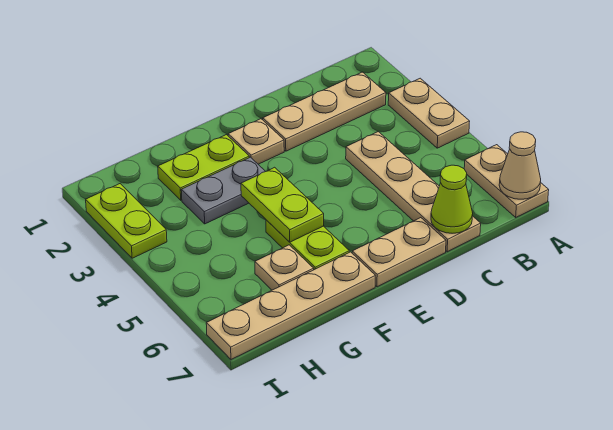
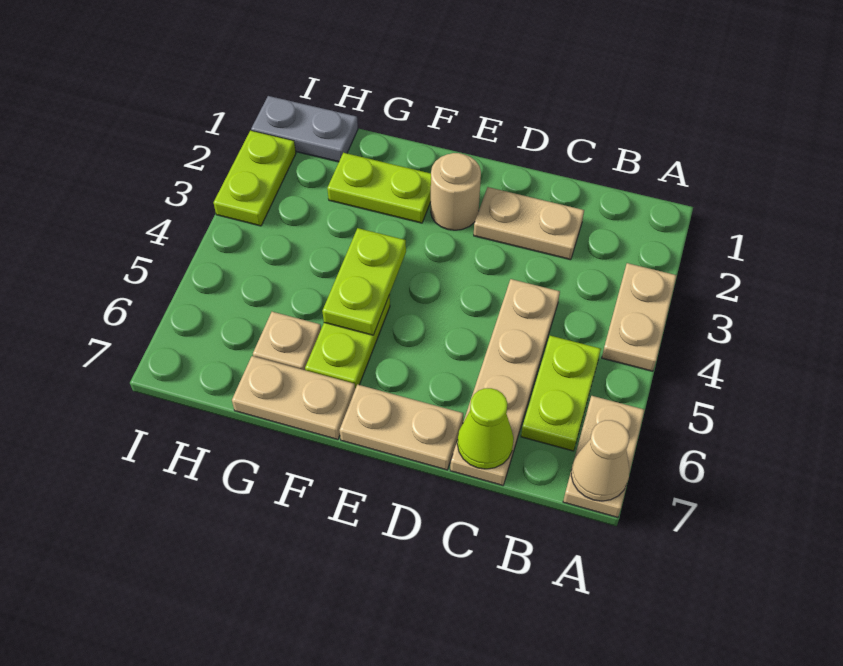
tan plate B2:D2 level 1 -> tan plate C2:D2 level 1
none -> lime plate B5:B6 level 1
tan plate E2 level 1 -> tan round brick E2 level 1
grey plate F3:G3 level 1 -> grey plate H1:I1 level 1
tan plate F7:I7 level 1 -> tan plate F7:G7 level 1

